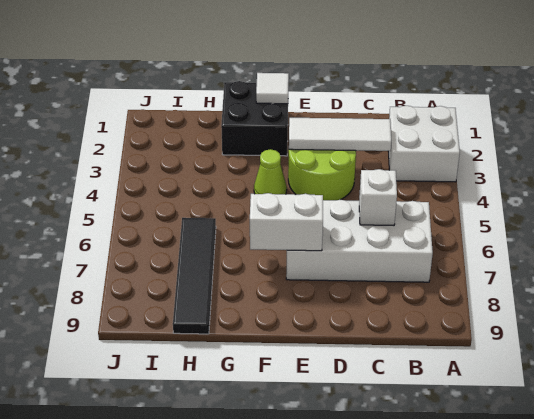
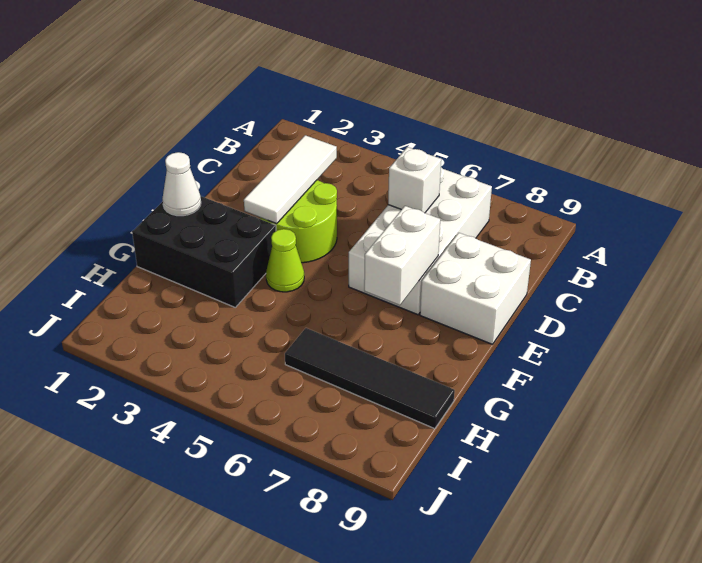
white brick A2:B3 level 1 -> white brick D8:E9 level 1
black brick F1:G2 level 1 -> black brick F1:G3 level 1
white tile F1 level 2 -> white cone F1 level 2

